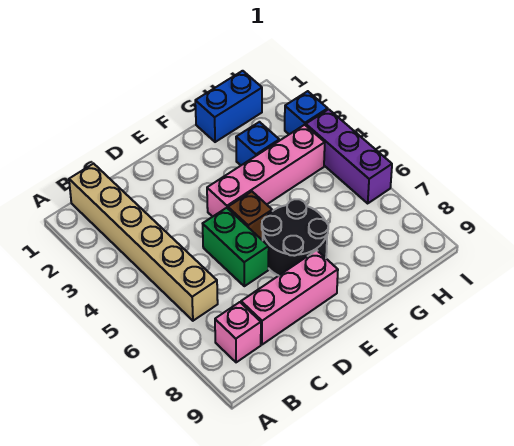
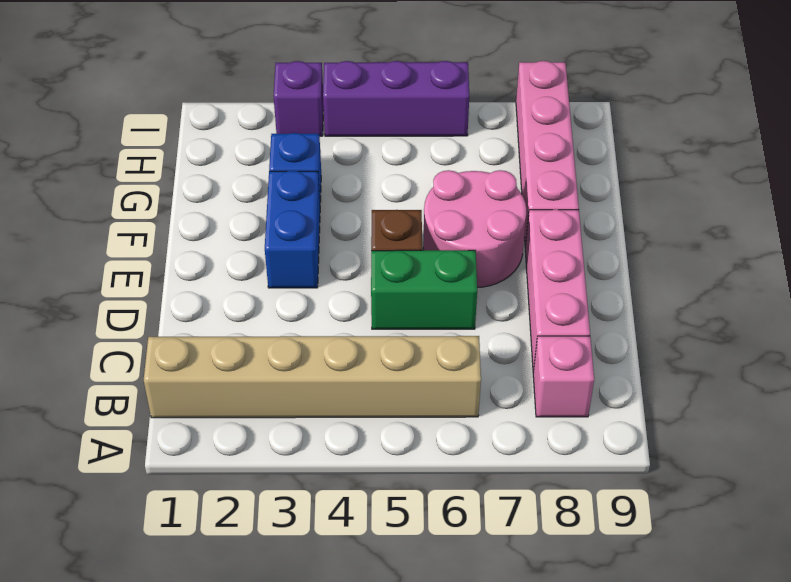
pink brick E4:H4 level 1 -> pink brick F8:I8 level 1
black round brick E6:F7 level 1 -> pink round brick E6:F7 level 1
blue brick G1:H1 level 1 -> blue brick E3:F3 level 1
blue brick I3 level 1 -> purple brick I3 level 1

